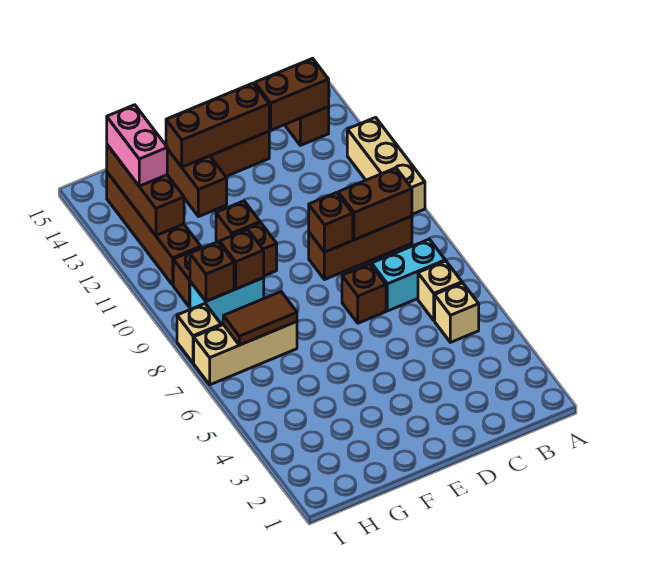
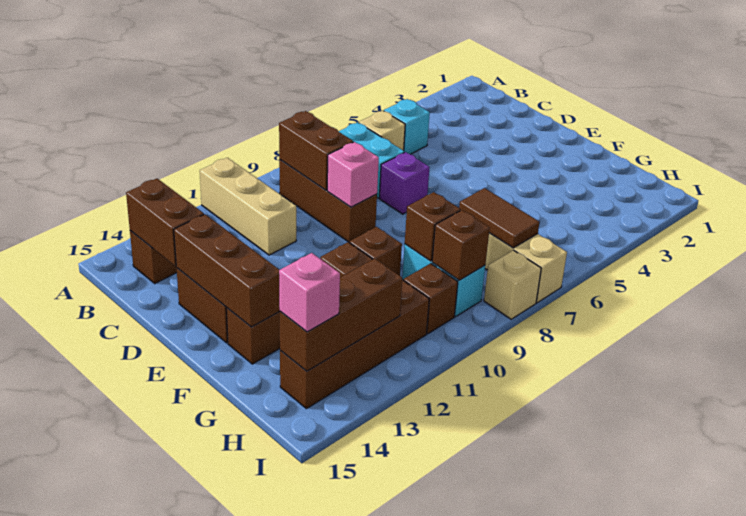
tan brick A10:A12 level 1 -> tan brick A11:C11 level 1
tan brick B5 level 1 -> cyan brick B5 level 1
brown brick D7 level 1 -> purple brick D7 level 1
brown brick D9 level 2 -> pink brick D9 level 2
pink brick H13:H14 level 3 -> pink brick H14 level 3

